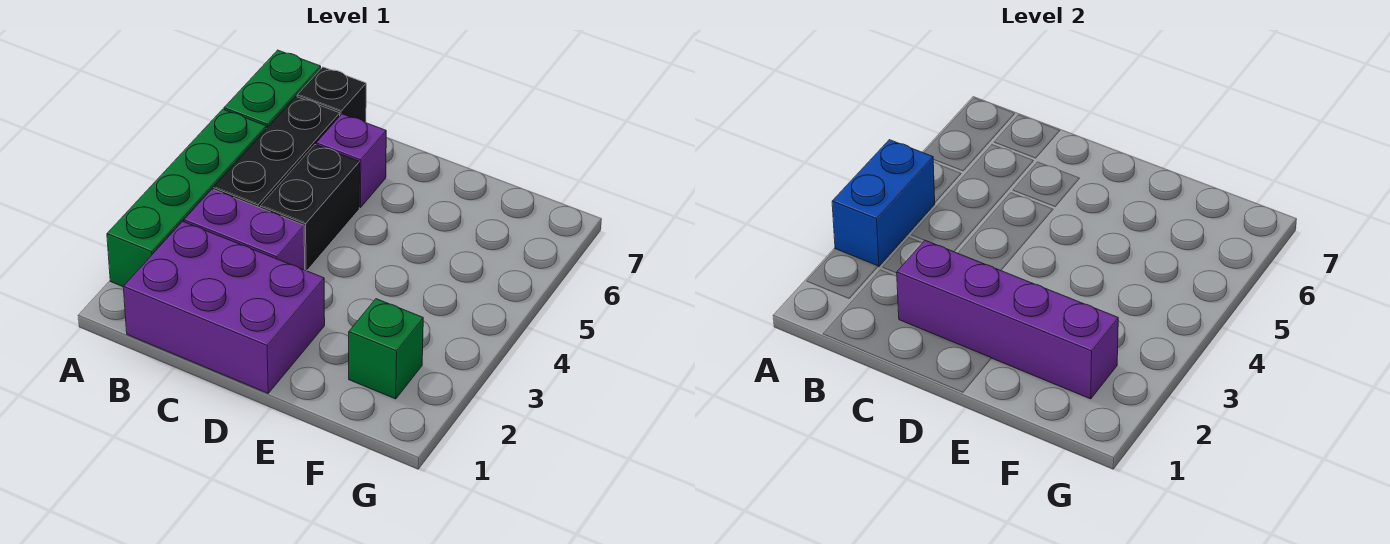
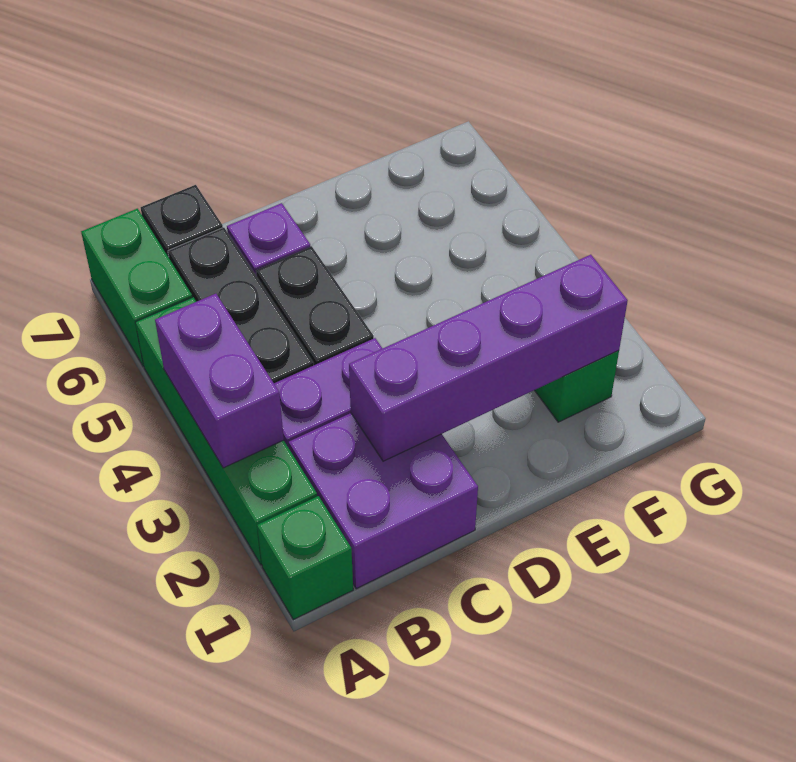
none -> green brick A1 level 1
blue brick A3:A4 level 2 -> purple brick A3:A4 level 2
purple brick B1:D2 level 1 -> purple brick B1:C2 level 1

